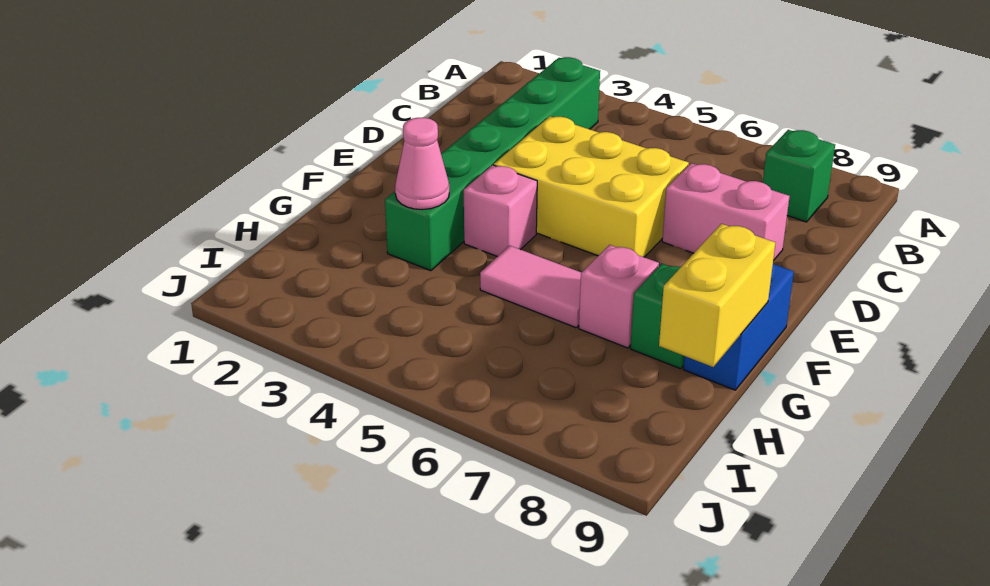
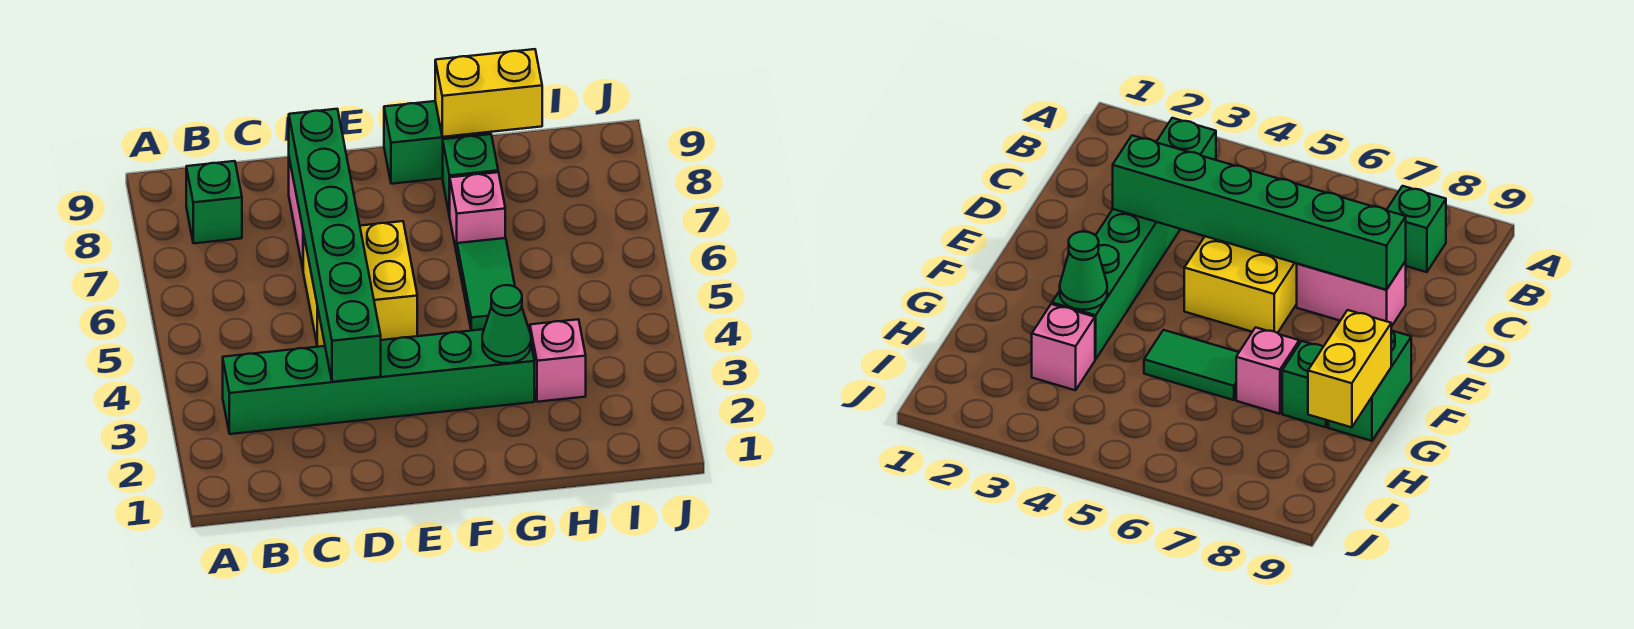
none -> green brick D3:D8 level 2
yellow brick D4:E6 level 1 -> yellow brick D5:E6 level 1
pink brick F4 level 1 -> pink brick H3 level 1
blue brick F9:G9 level 1 -> green brick F9:G9 level 1
pink cone G3 level 2 -> green cone G3 level 2
pink tile G5:G6 level 1 -> green tile G5:G6 level 1

